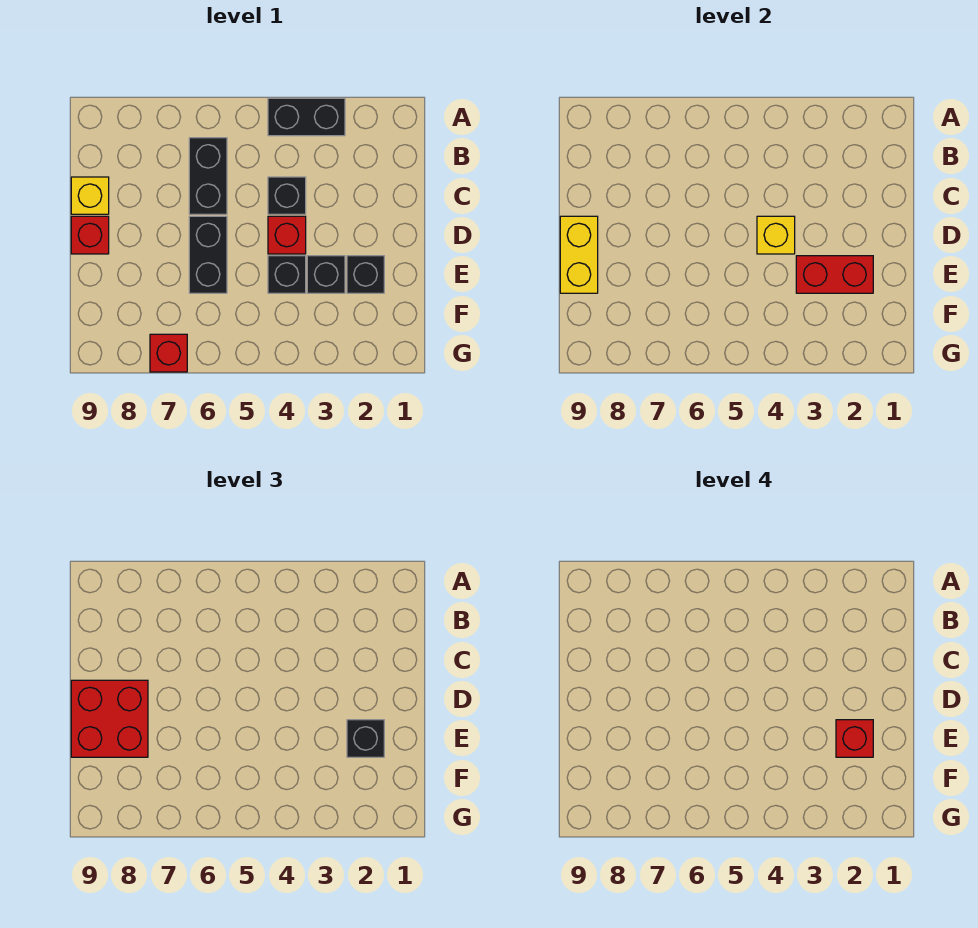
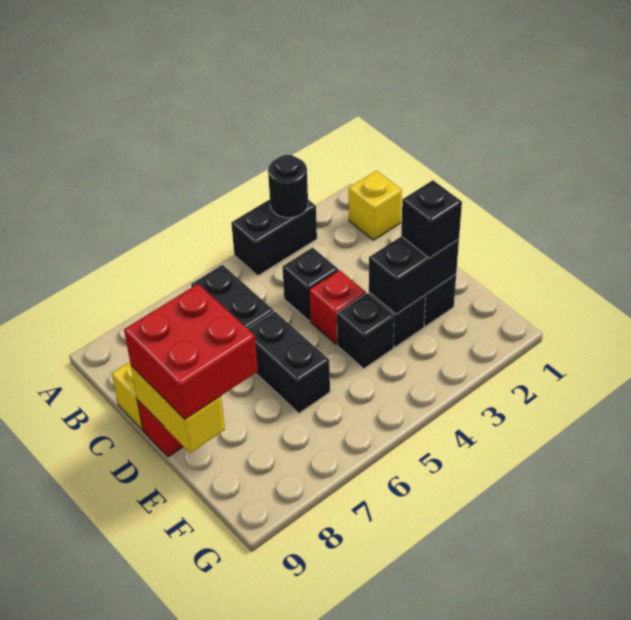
none -> black round brick A3 level 2
yellow brick D4 level 2 -> yellow brick B1 level 1
red brick E2:E3 level 2 -> black brick E2:E3 level 2
red brick E2 level 4 -> none
red brick G7 level 1 -> none

